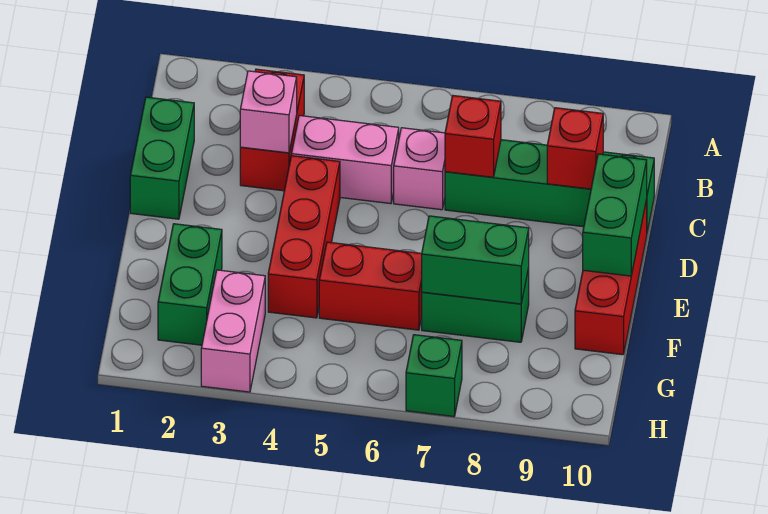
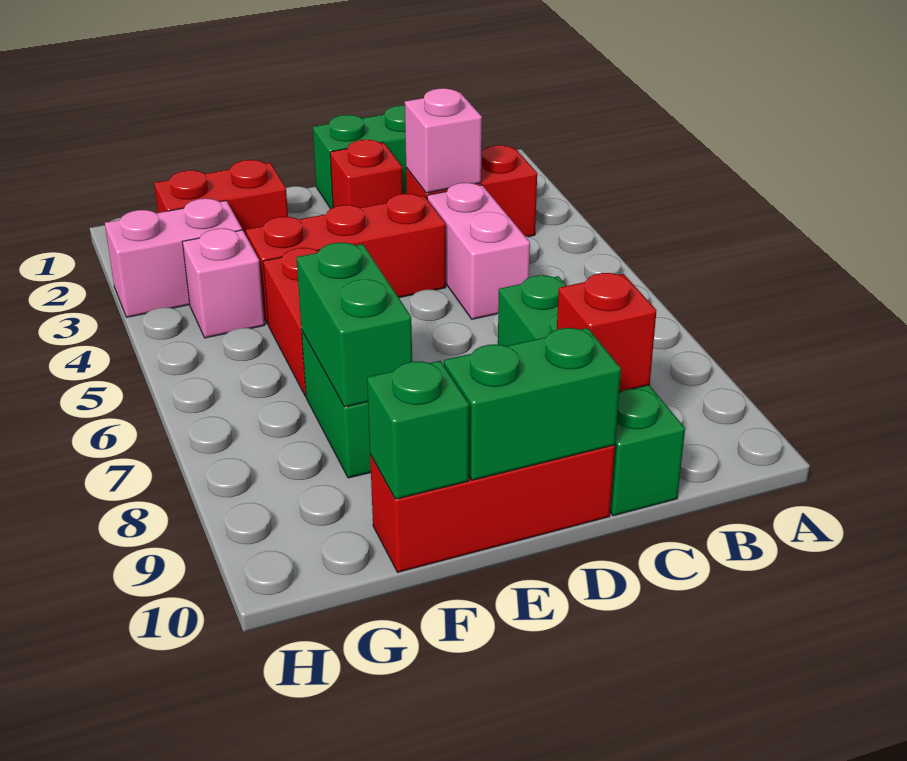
pink brick C6 level 1 -> pink brick G4 level 1
red brick C7 level 2 -> red brick D2 level 1
green brick F2:G2 level 1 -> red brick F2:G2 level 1
green brick H7 level 1 -> green brick F10 level 2

